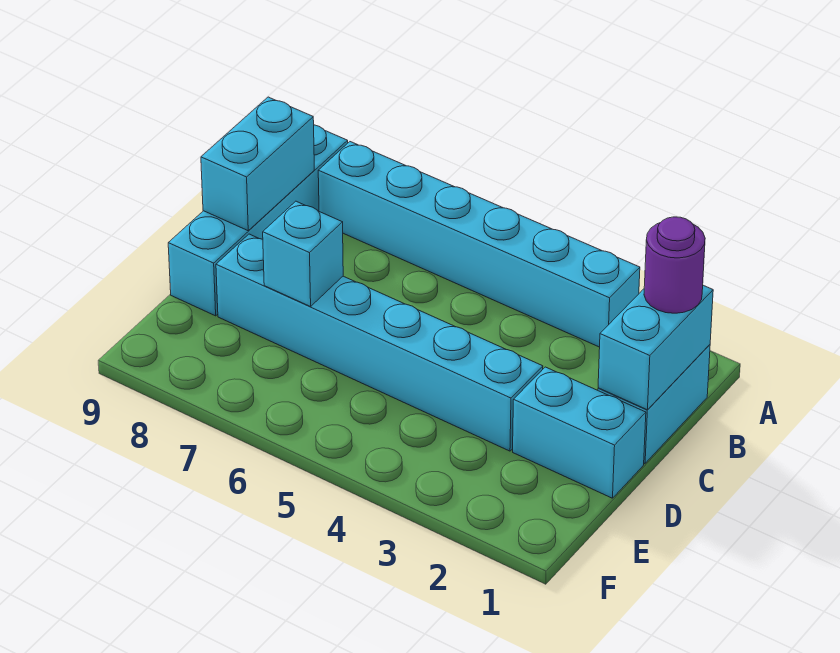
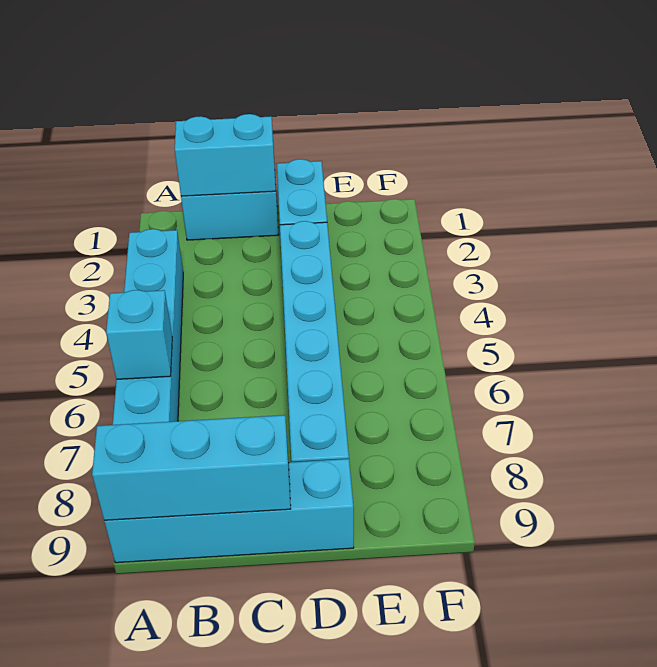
purple round brick B1 level 3 -> none
cyan brick B9:C9 level 2 -> cyan brick A9:C9 level 2
cyan brick D7 level 2 -> cyan brick A6 level 2

